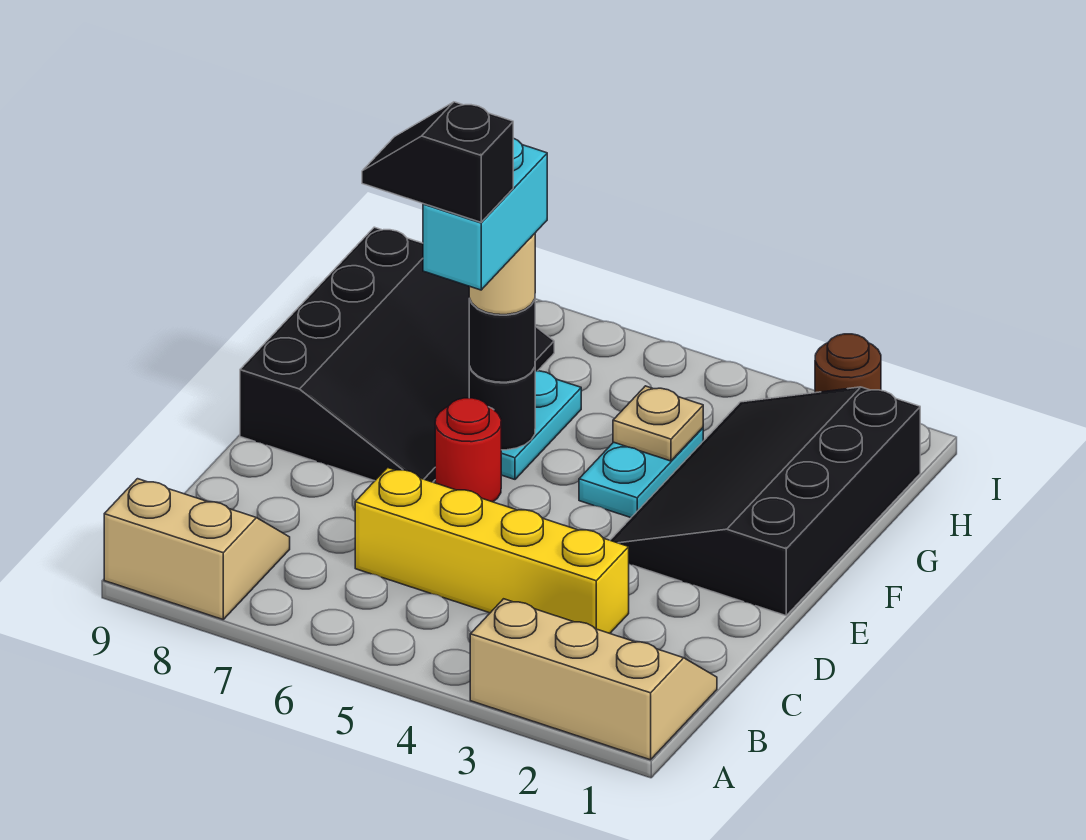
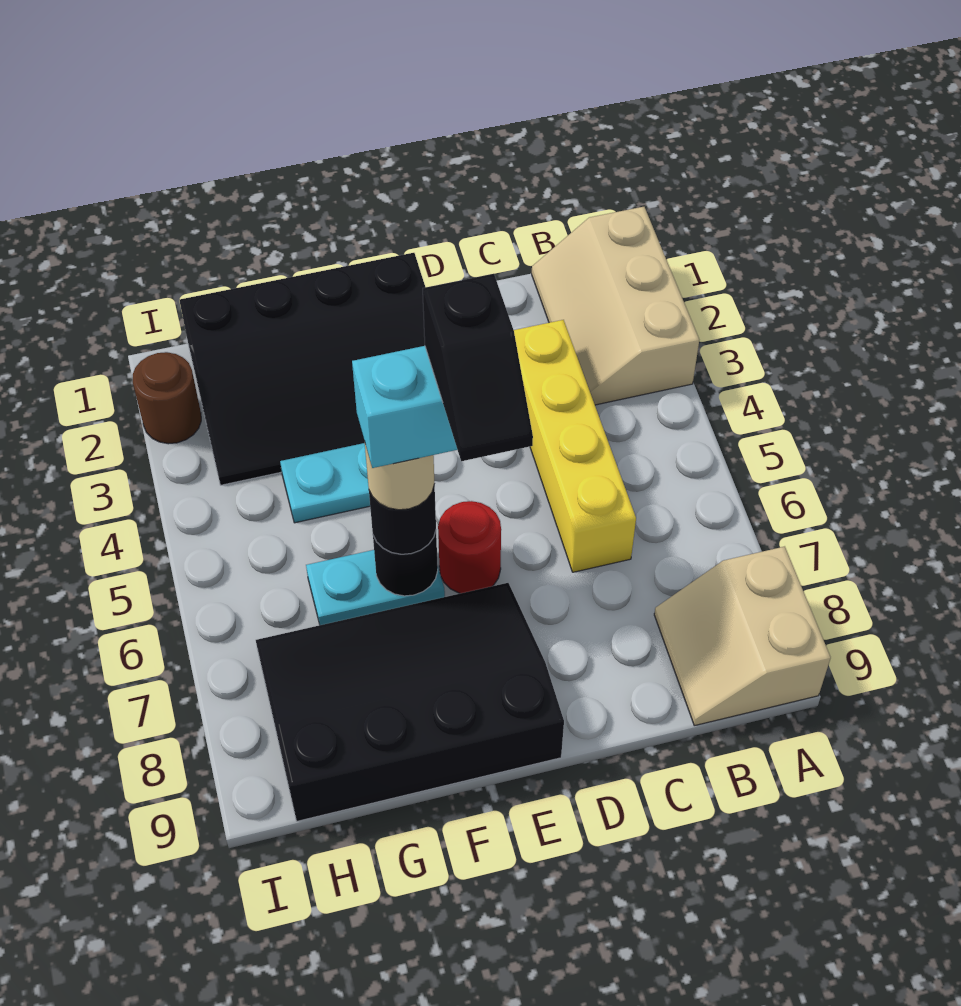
tan plate G4 level 2 -> none

